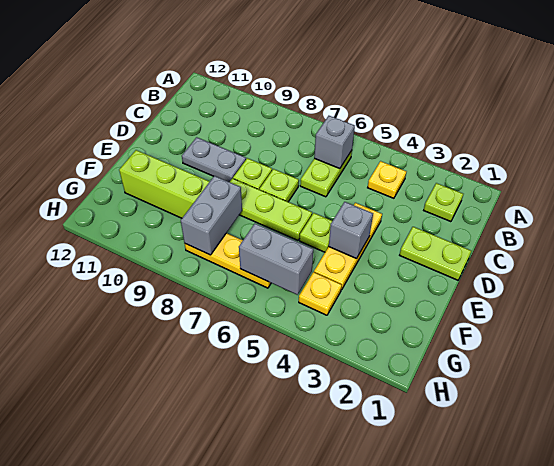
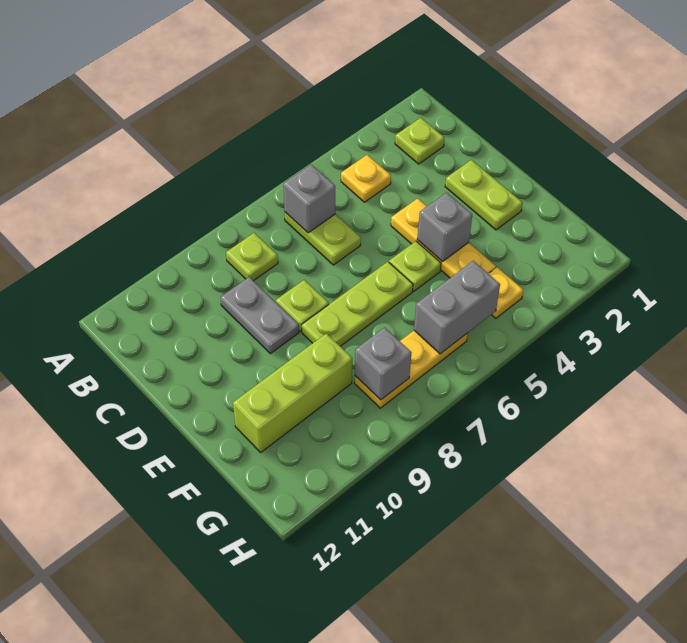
lime plate D1:D2 level 1 -> lime plate D2:E2 level 1
lime plate D7 level 1 -> lime plate B8 level 1
grey plate D9:D10 level 1 -> grey plate C9:D9 level 1
grey brick F8:G8 level 2 -> grey brick G8 level 2

